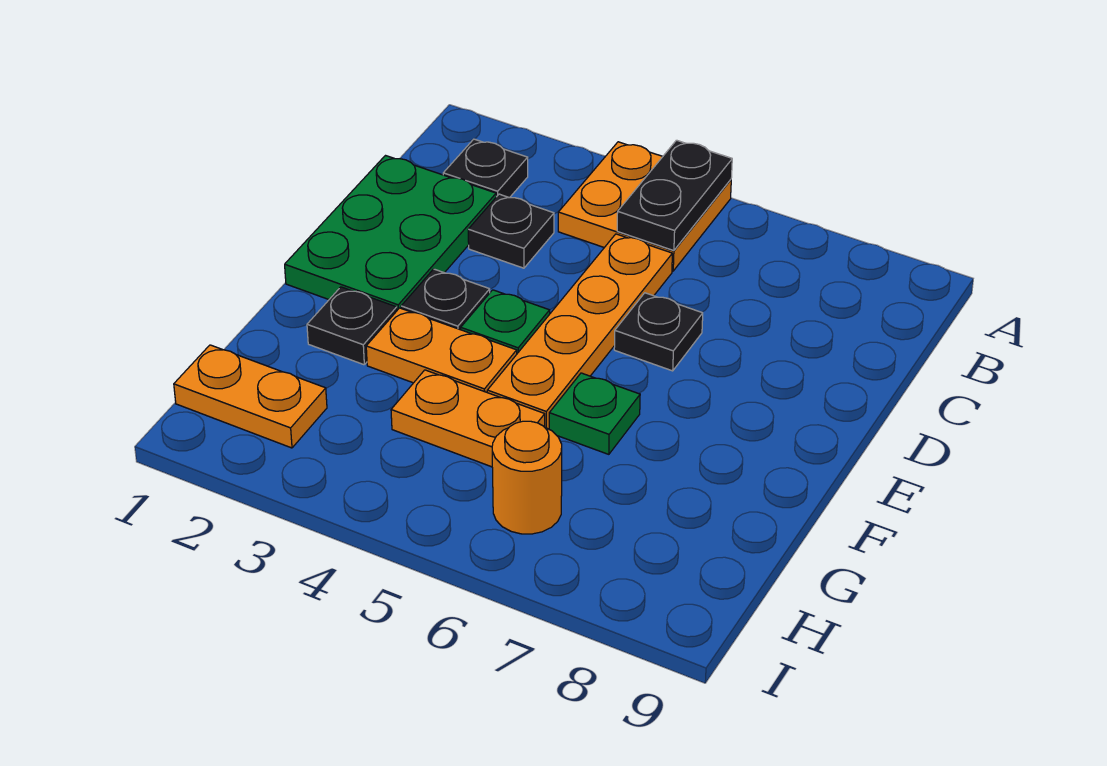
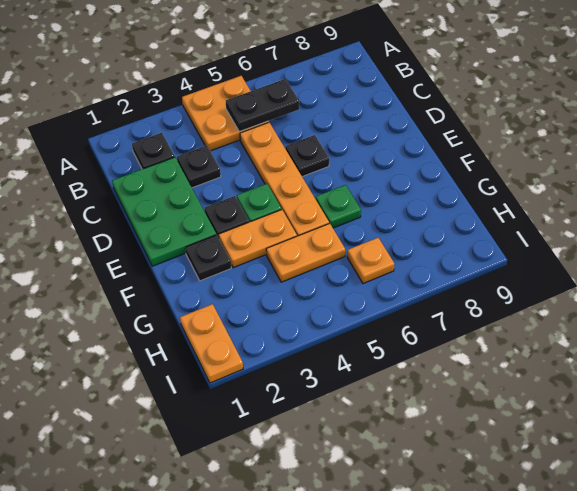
black plate A5:B5 level 2 -> black plate B5:B6 level 2
orange plate H1:H2 level 1 -> orange plate H1:I1 level 1
orange round brick H6 level 1 -> orange plate H6 level 1

